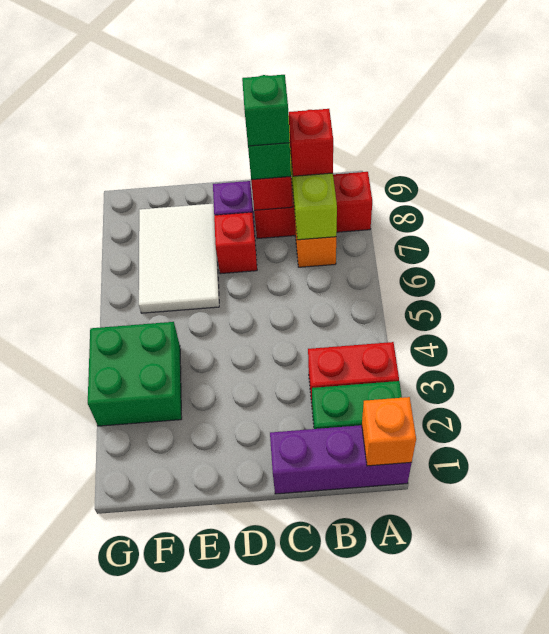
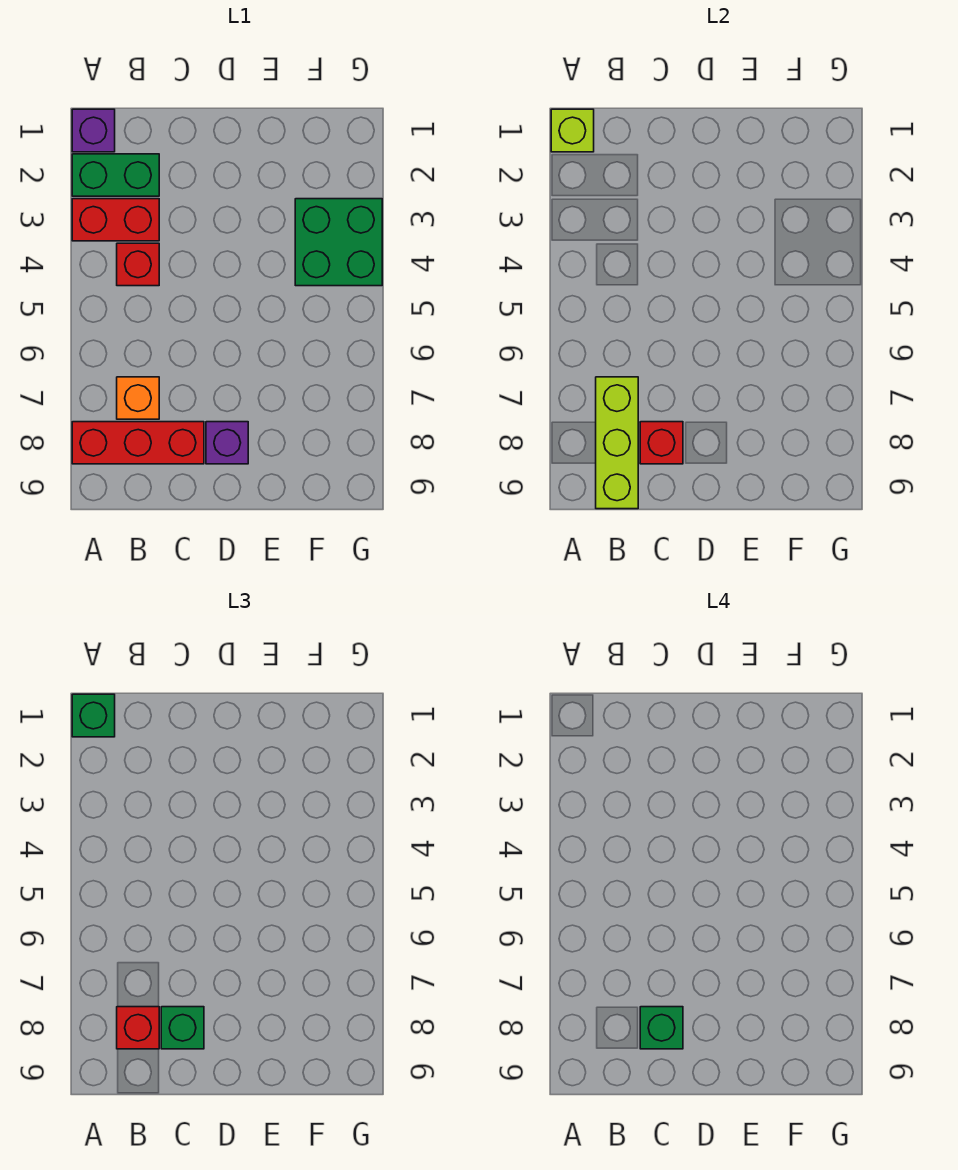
purple brick A1:C1 level 1 -> purple brick A1 level 1
orange brick A1 level 2 -> lime brick A1 level 2
none -> green brick A1 level 3
red brick D7 level 1 -> red brick B4 level 1
white tile E6:F8 level 1 -> none

